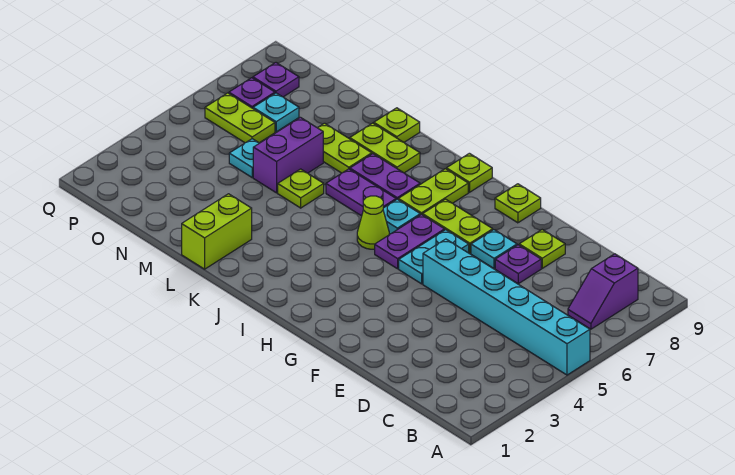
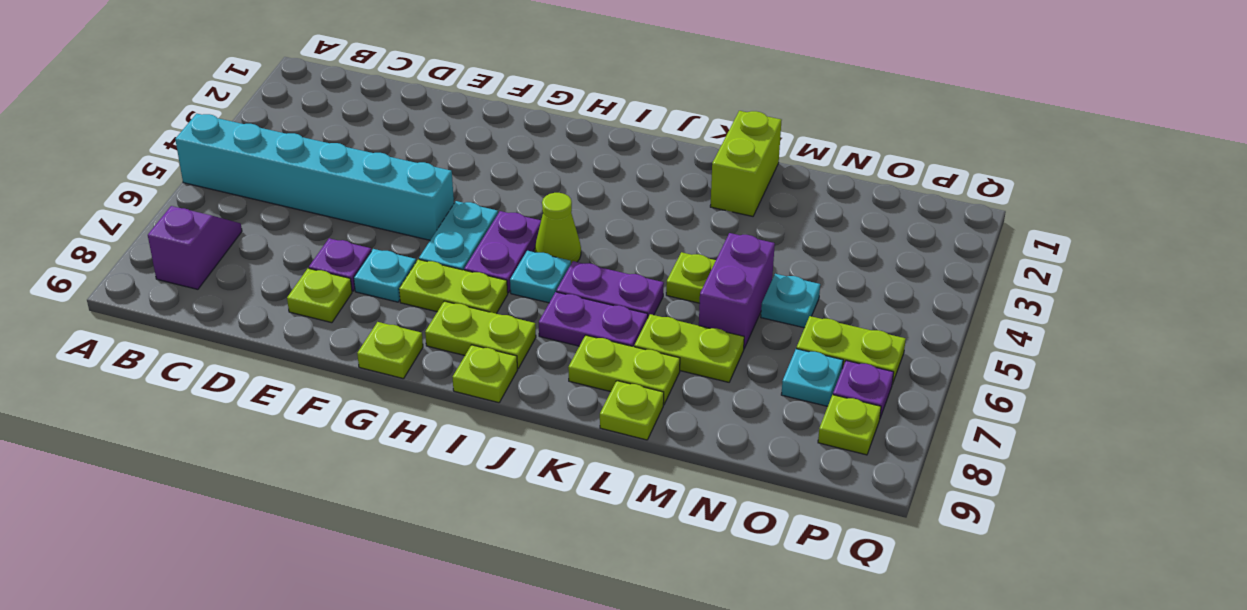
lime plate I7:I8 level 1 -> lime plate H8:I8 level 1
purple plate P8 level 1 -> lime plate P8 level 1

